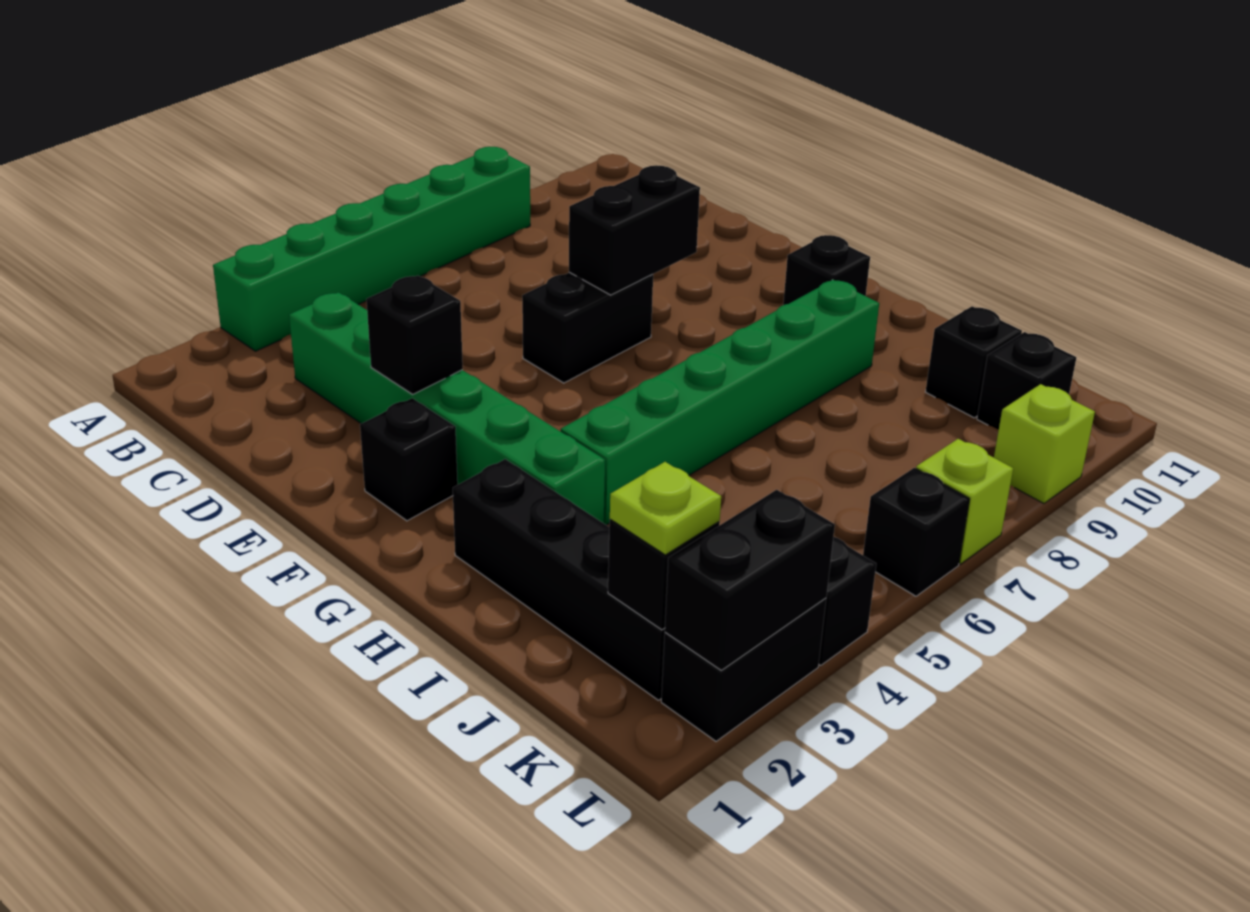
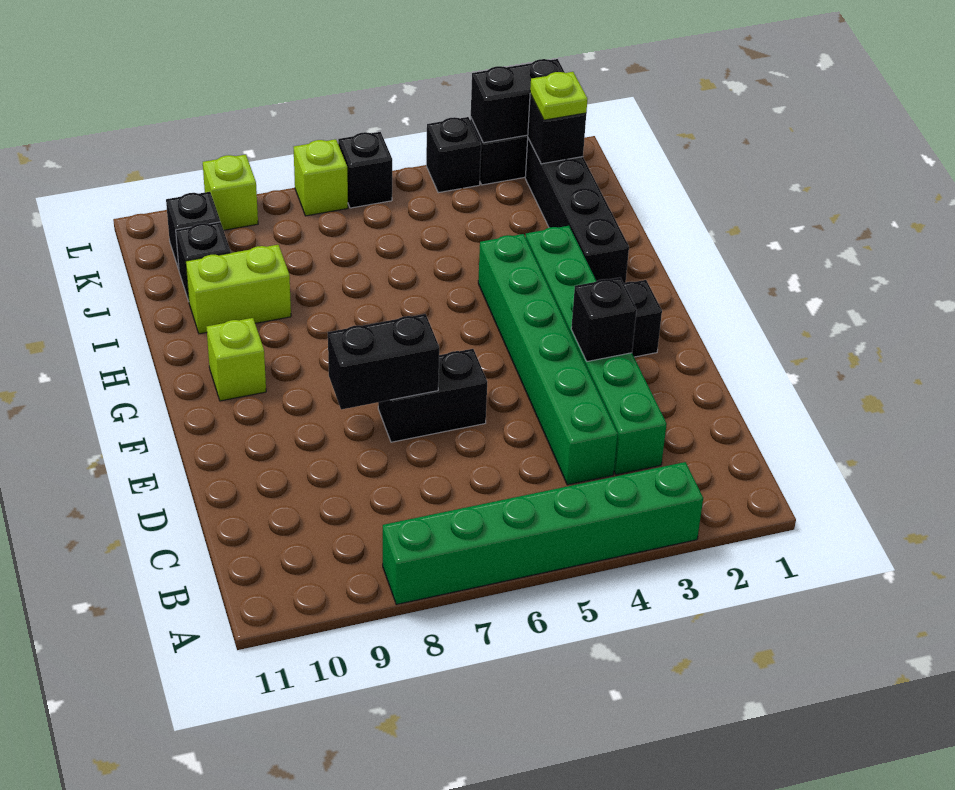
black brick G10 level 1 -> lime brick G10 level 1
green brick H4:H9 level 1 -> green brick C4:H4 level 1
none -> lime brick I9:I10 level 1

